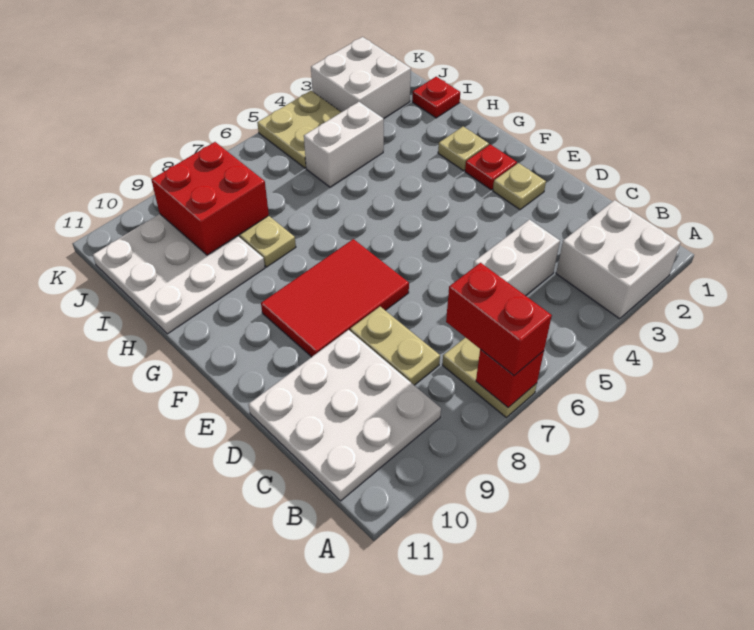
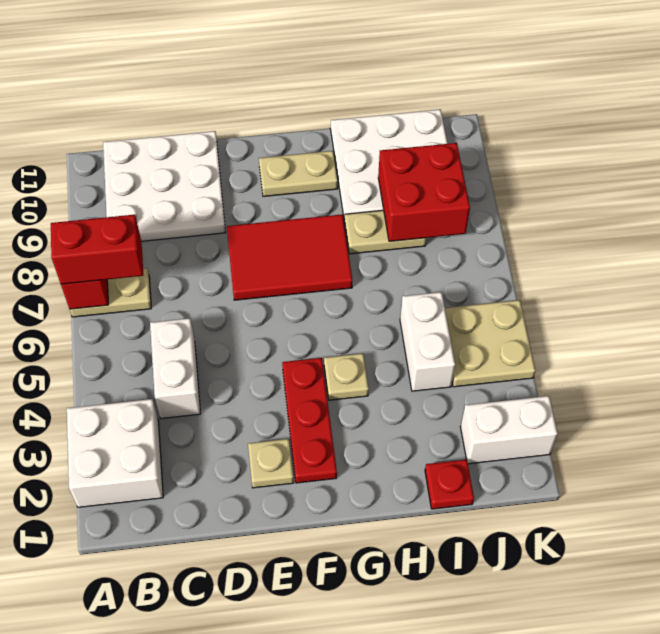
tan plate C8:D8 level 1 -> tan plate F10:G10 level 1
red tile E7:F9 level 1 -> red tile E7:G8 level 1
red plate F2 level 1 -> red plate F2:F4 level 1
tan plate G2 level 1 -> tan plate G4 level 1
white brick J2:K3 level 1 -> white brick J2:K2 level 1

